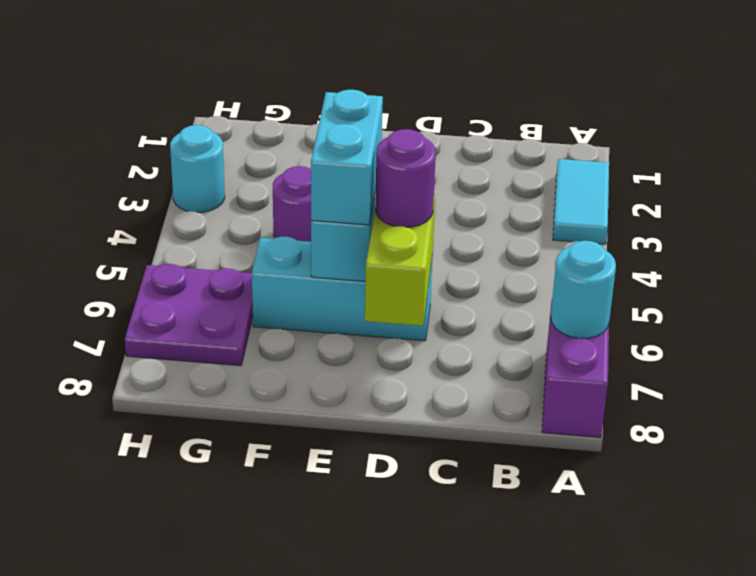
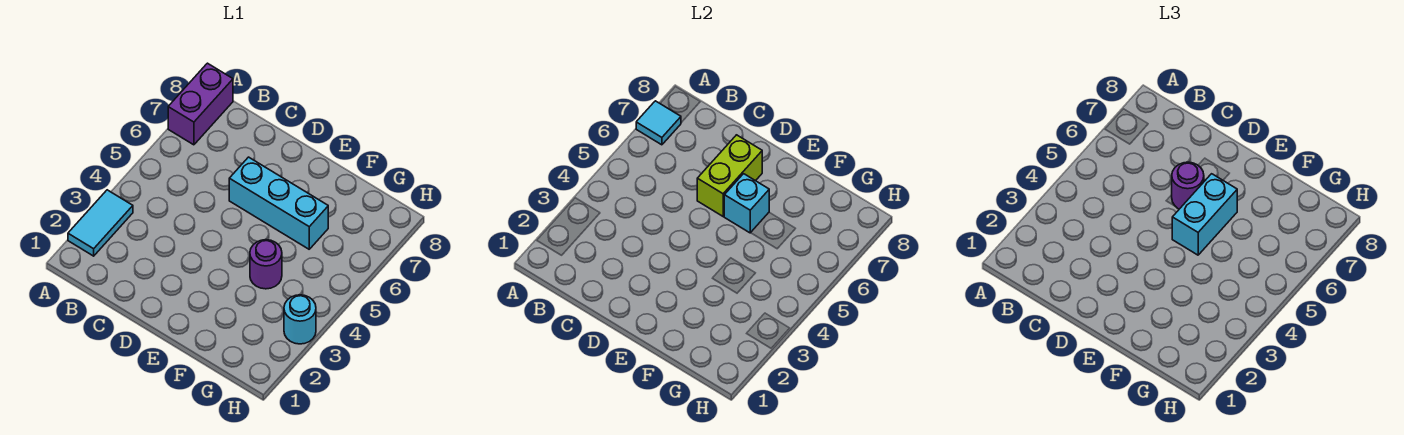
cyan round brick A7 level 2 -> cyan tile A7 level 2
purple plate G6:H7 level 1 -> none

